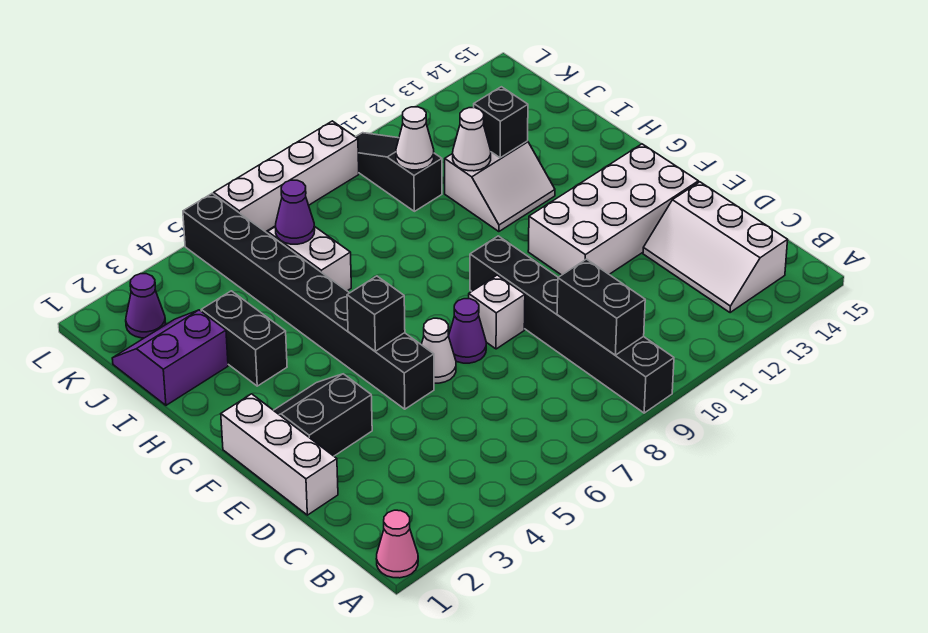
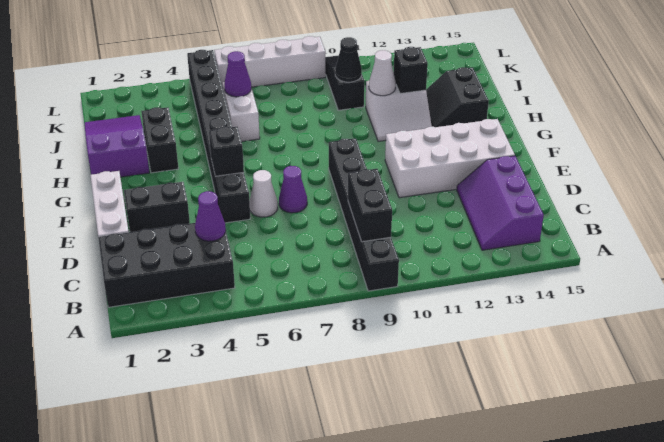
pink cone A1 level 1 -> none
none -> black brick B1:C4 level 1
white slope B13:D14 level 1 top 14 -> purple slope B13:D14 level 1 top 14
white brick E8 level 1 -> none
none -> black slope H13:I14 level 1 top 14
purple slope I1:J2 level 1 top I -> purple slope H1:J2 level 1 top H
white cone J10 level 2 -> black cone J10 level 2
purple cone K2 level 1 -> purple cone C4 level 2

